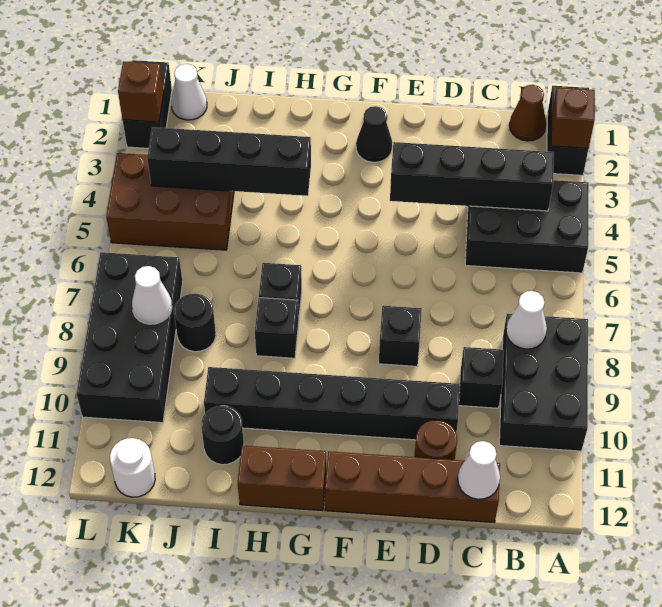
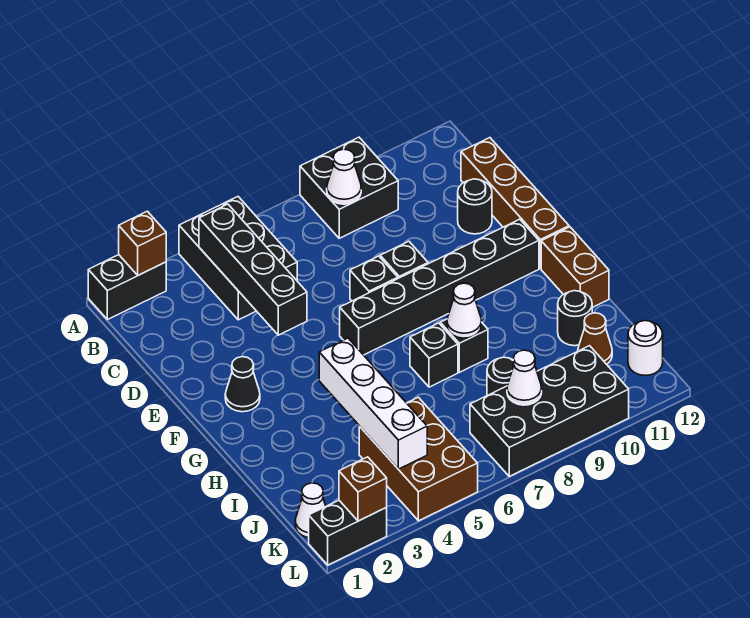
black brick A8:B10 level 1 -> black brick A8:B9 level 1
brown cone B1 level 1 -> brown cone J11 level 1
black brick C9 level 1 -> black brick E7 level 1
white cone C12 level 2 -> white cone H8 level 2
black brick D10:I10 level 1 -> black brick F6:F11 level 1
brown round brick D11 level 1 -> black round brick D11 level 1
black brick H4:K4 level 2 -> white brick H4:K4 level 2

